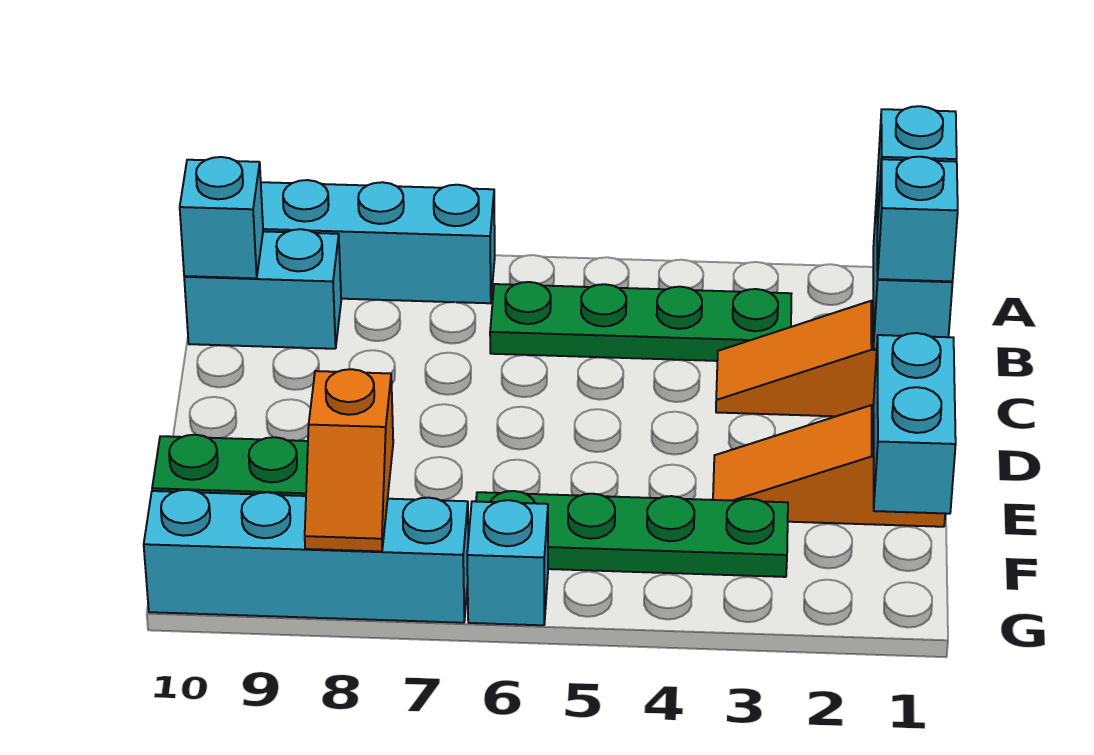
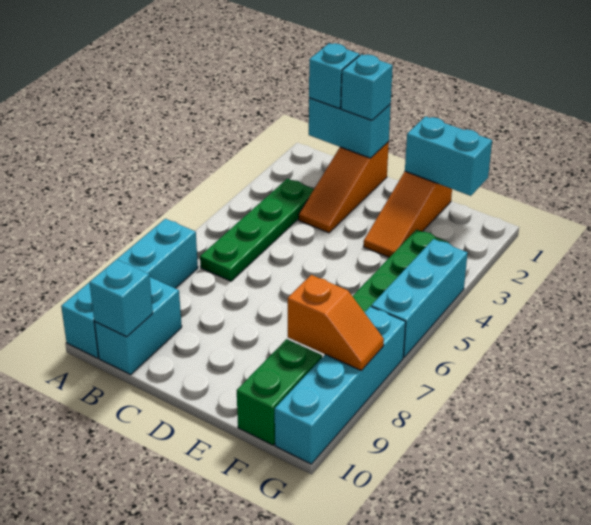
cyan brick G6 level 1 -> cyan brick G4:G6 level 1

